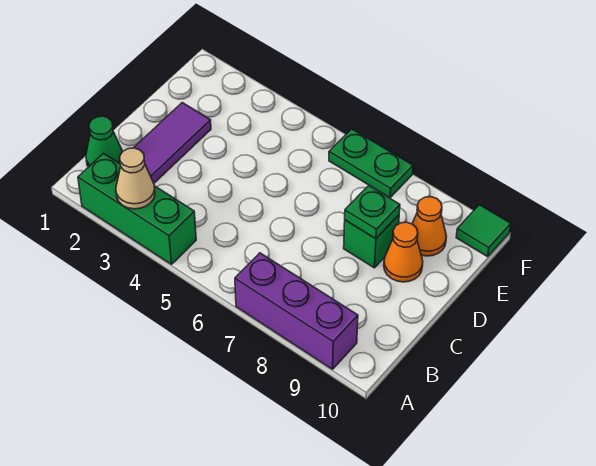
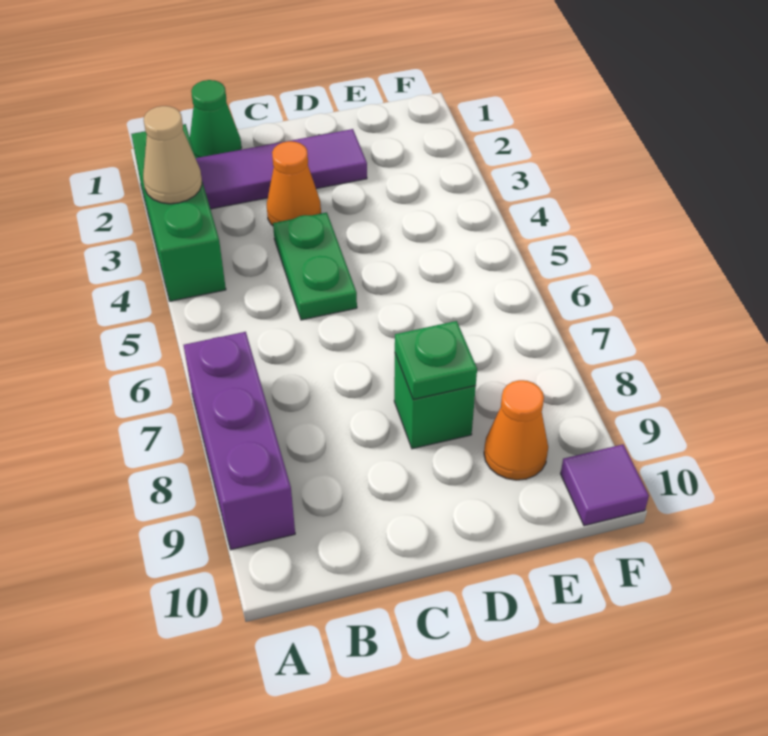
orange cone D9 level 1 -> orange cone C3 level 1
green plate F6:F7 level 1 -> green plate C4:C5 level 1
green tile F10 level 1 -> purple tile F10 level 1

